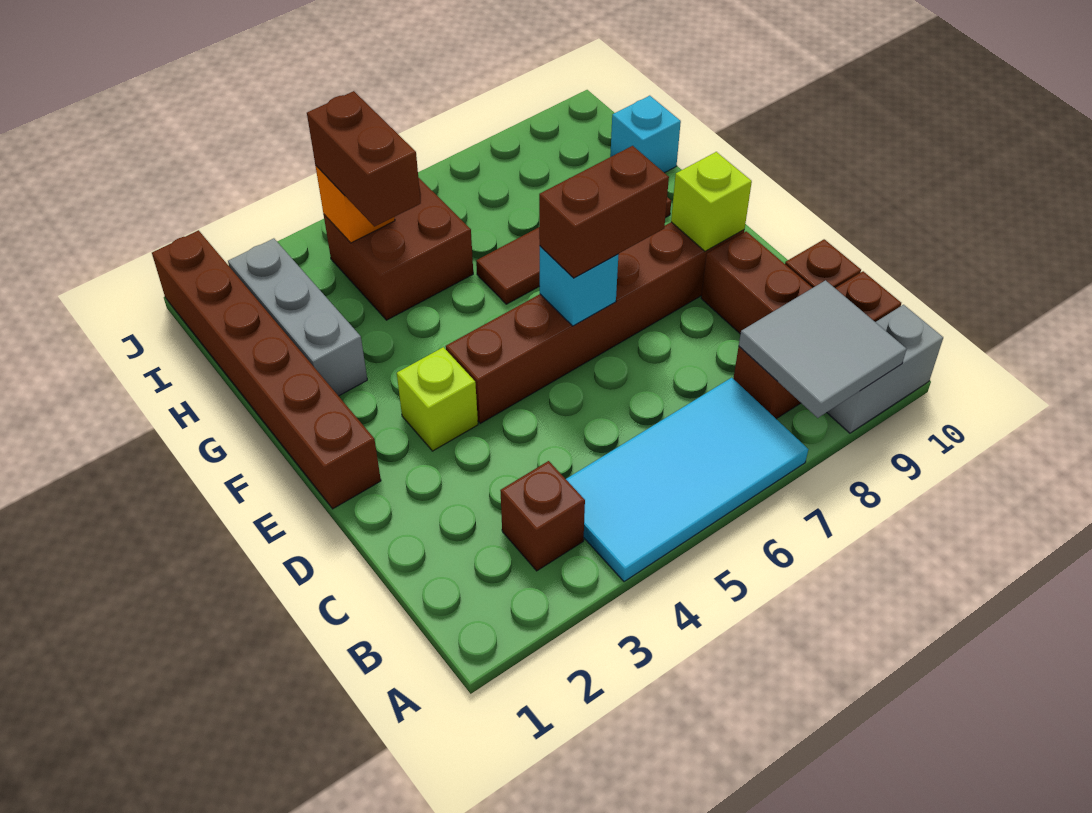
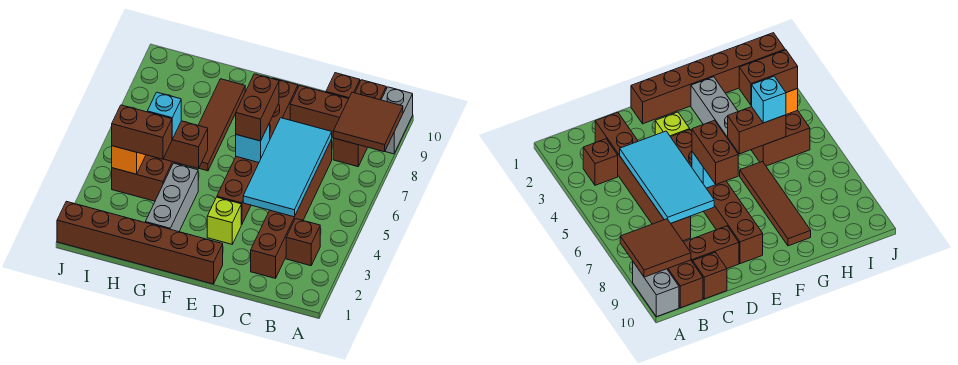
cyan tile A4:B7 level 1 -> cyan tile C4:D7 level 2
grey tile A8:B9 level 2 -> brown tile A8:B9 level 2
none -> brown brick C2:C7 level 1
lime brick E9 level 2 -> none
grey brick G2:I2 level 1 -> grey brick G2:G4 level 1
none -> brown brick G5:H5 level 2
cyan brick H10 level 1 -> cyan brick H5 level 3

